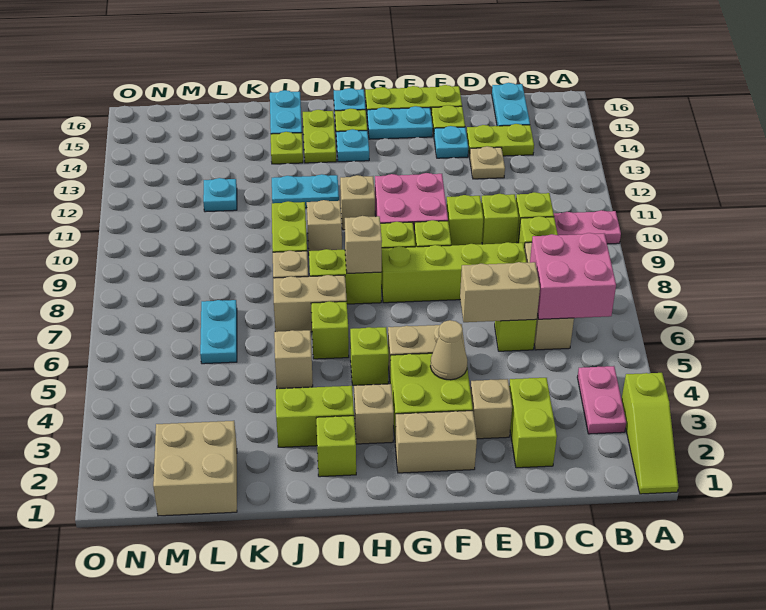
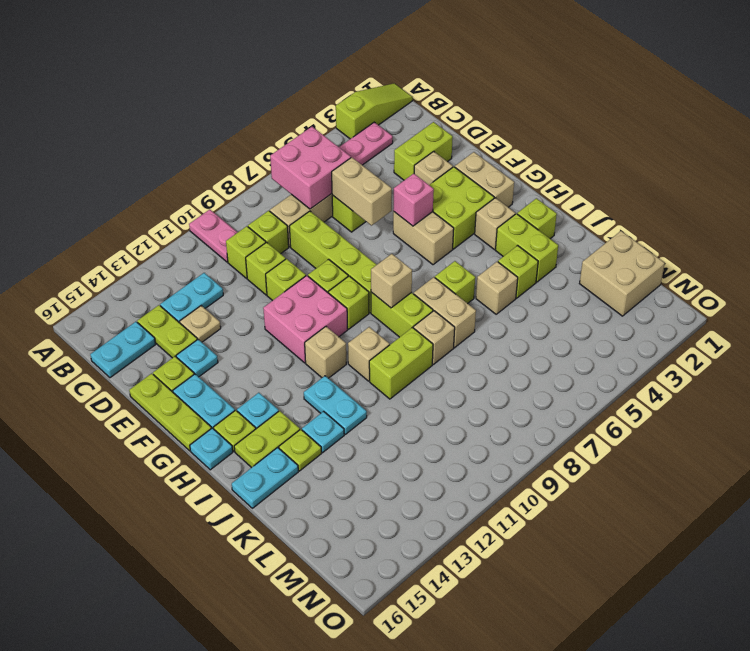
tan cone F4 level 2 -> none
none -> pink brick F5 level 2
lime brick H5 level 1 -> lime brick J4 level 1
cyan plate L6:L7 level 1 -> cyan plate C12:C13 level 1
cyan plate L12 level 1 -> cyan plate J13 level 1

